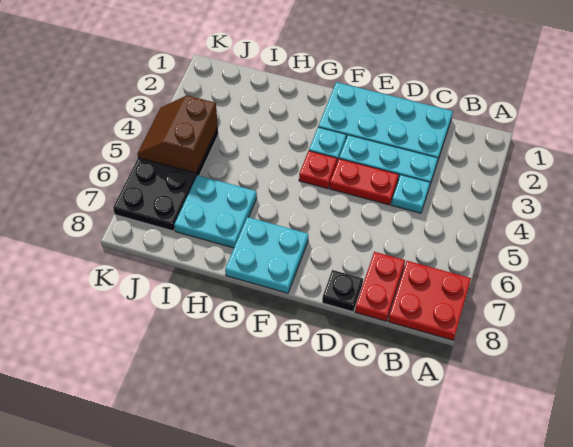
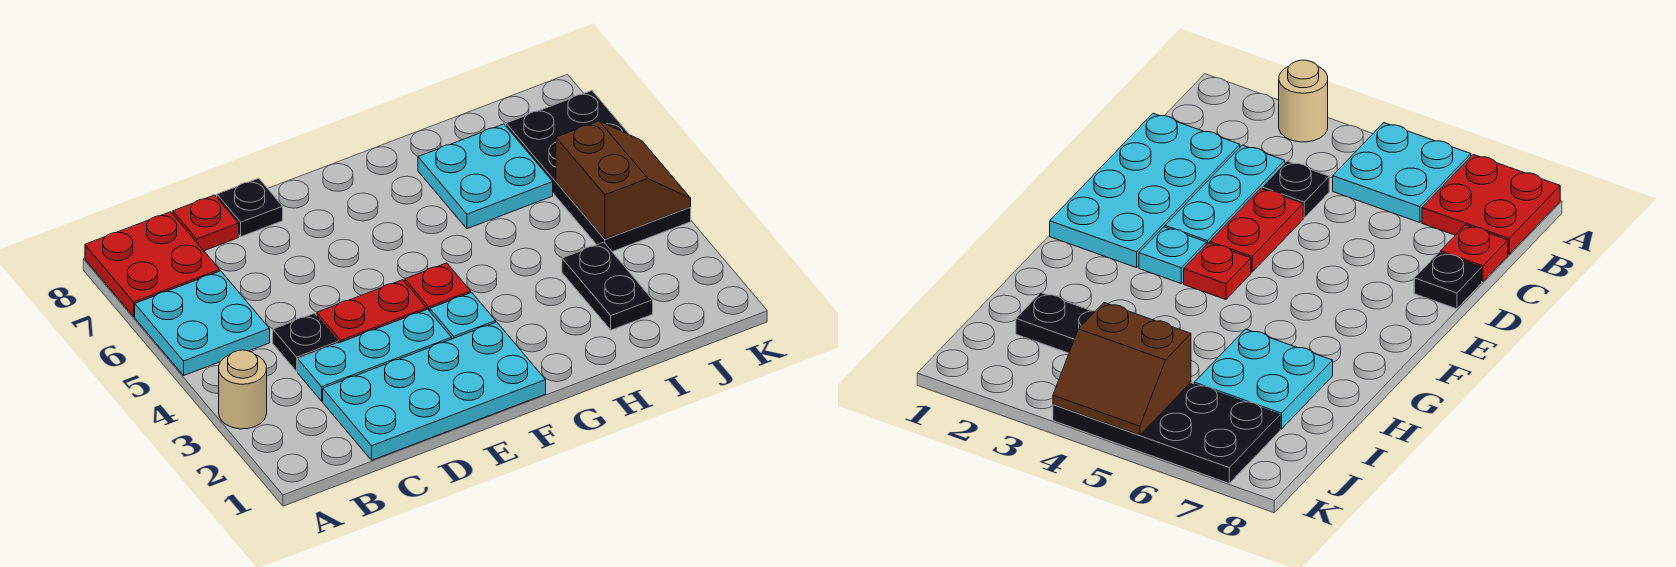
none -> tan round brick A3 level 1
cyan plate C4 level 1 -> black plate C4 level 1
red plate C7:C8 level 1 -> red plate C8 level 1
cyan plate F7:G8 level 1 -> cyan plate A5:B6 level 1
none -> black plate I2:I3 level 1

